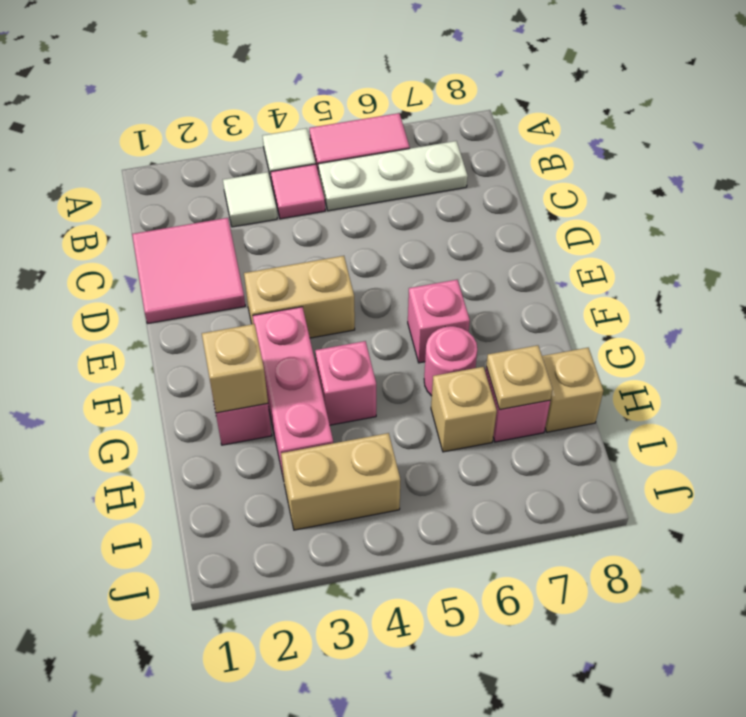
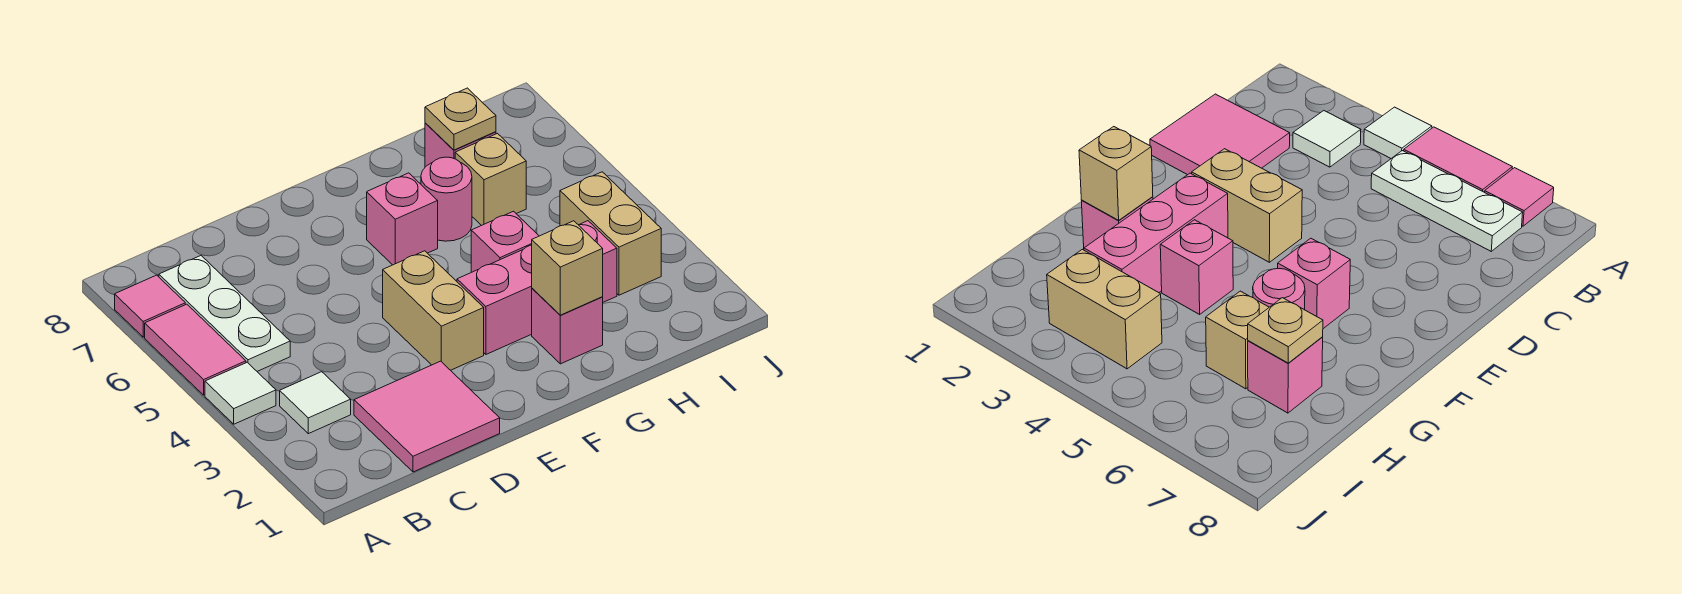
pink tile B4 level 1 -> pink tile A7 level 1
tan brick H8 level 1 -> none

